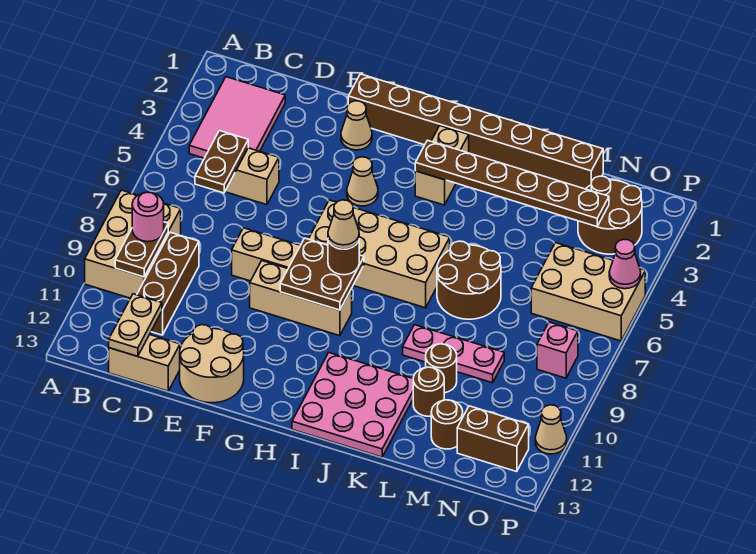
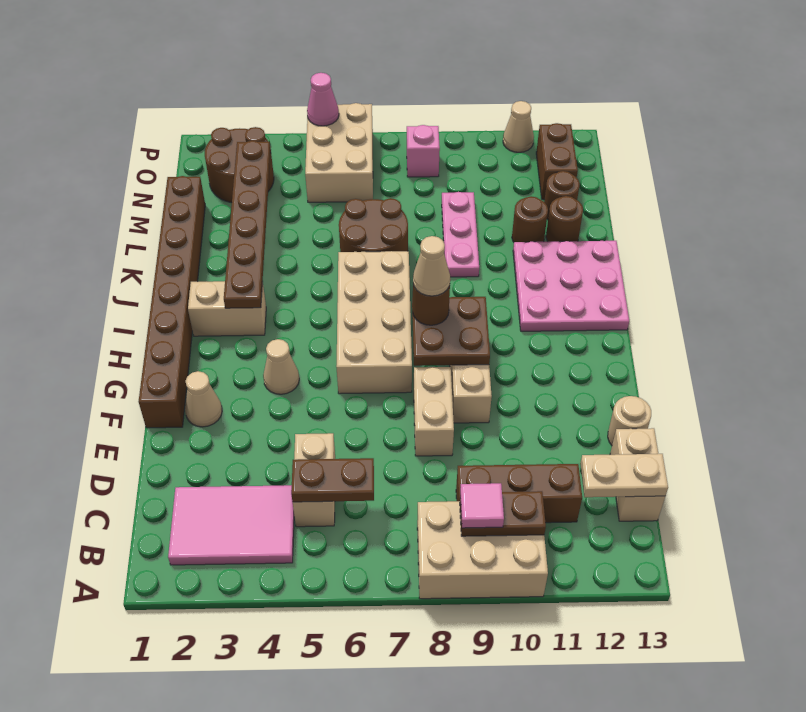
pink round brick B9 level 3 -> pink tile B9 level 3
tan round brick E12:F13 level 1 -> tan round brick E13 level 1
brown round brick L10 level 1 -> brown round brick L12 level 1

